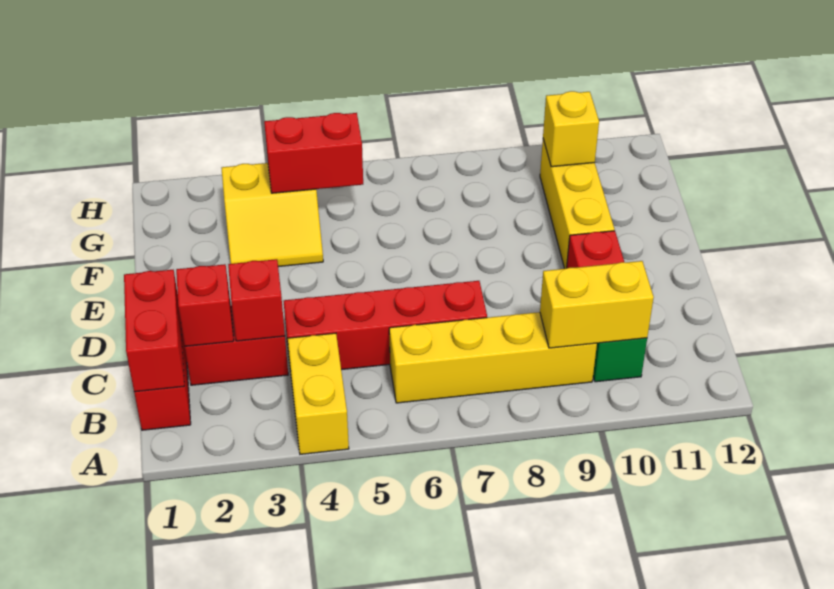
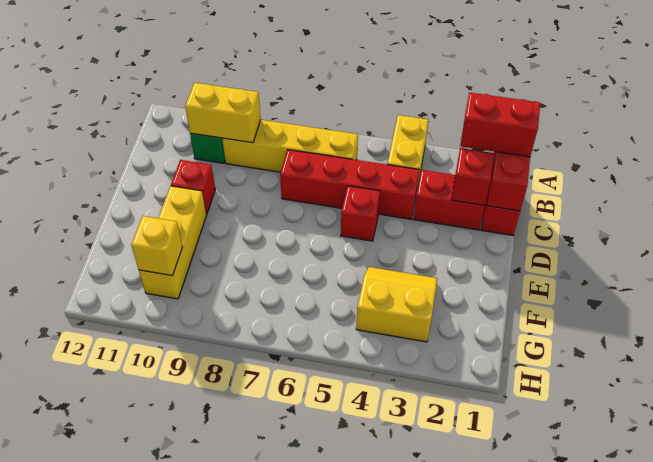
red brick C3 level 2 -> red brick D5 level 1
red brick G4:G5 level 2 -> red brick B1:B2 level 3

